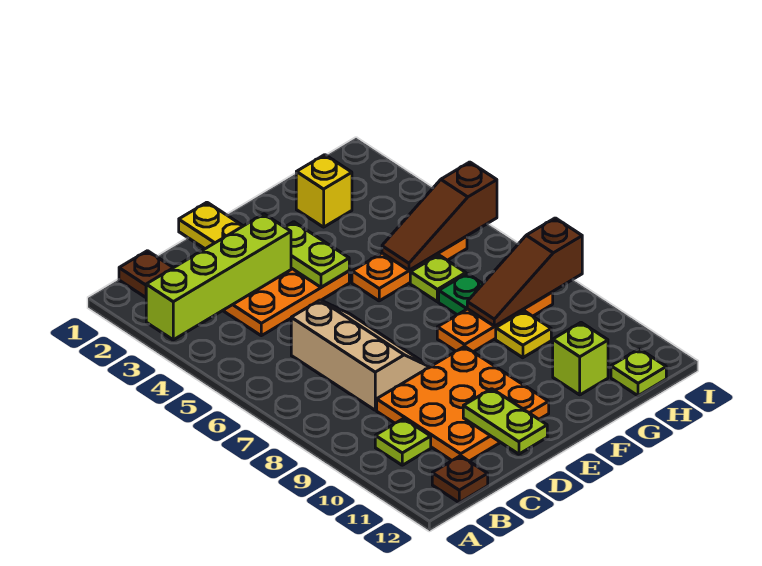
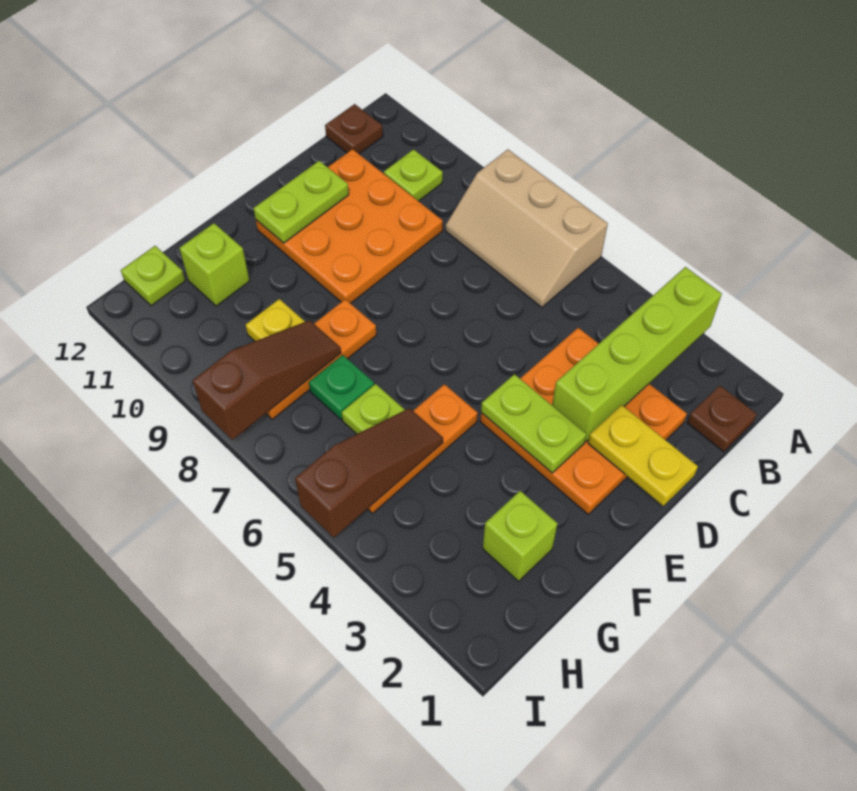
tan slope C6:D8 level 1 top C -> tan slope A6:B8 level 1 top A
lime plate D11:D12 level 2 -> lime plate D11:E11 level 2
yellow brick G2 level 1 -> lime brick G2 level 1

